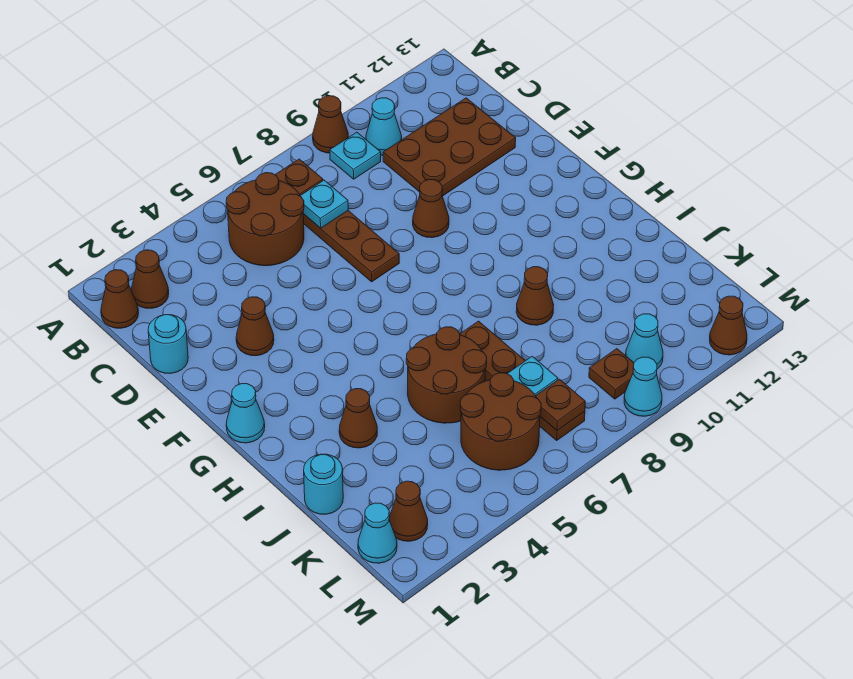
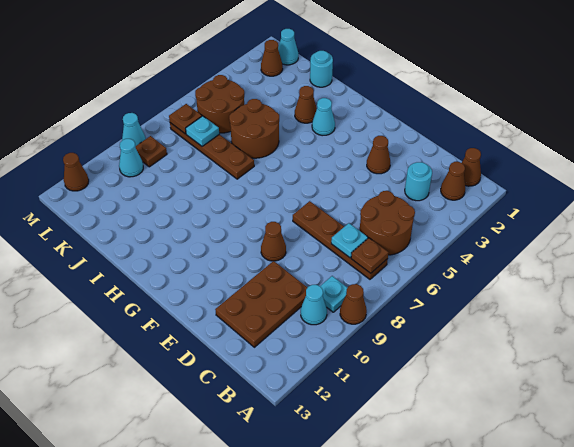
cyan round brick D1 level 1 -> cyan round brick C3 level 1
cyan cone G1 level 1 -> cyan cone H3 level 1
brown cone I9 level 1 -> none

